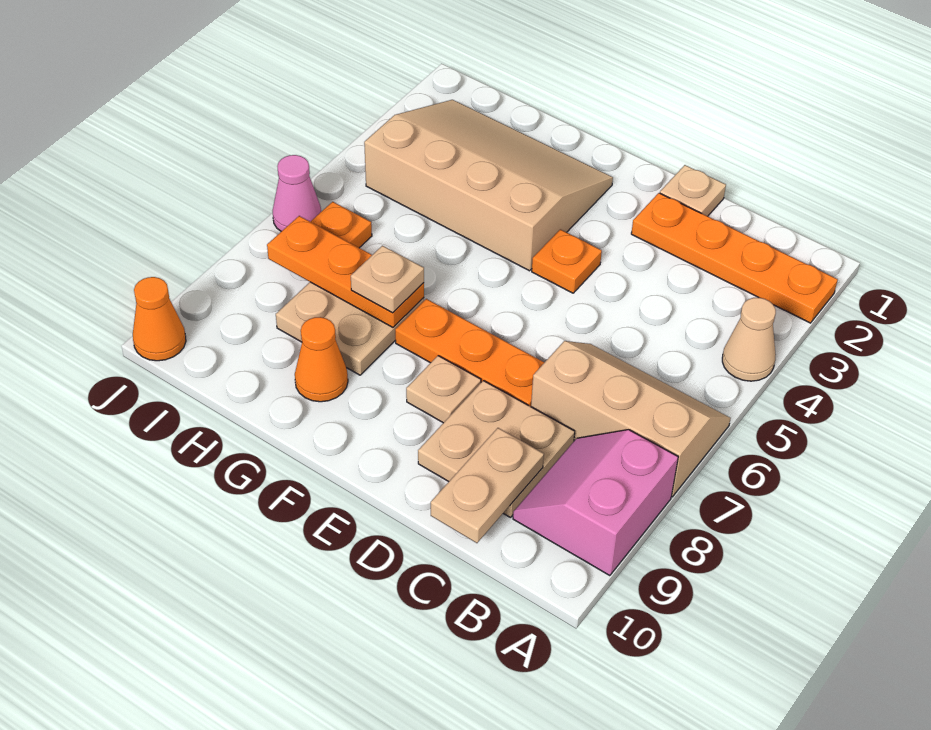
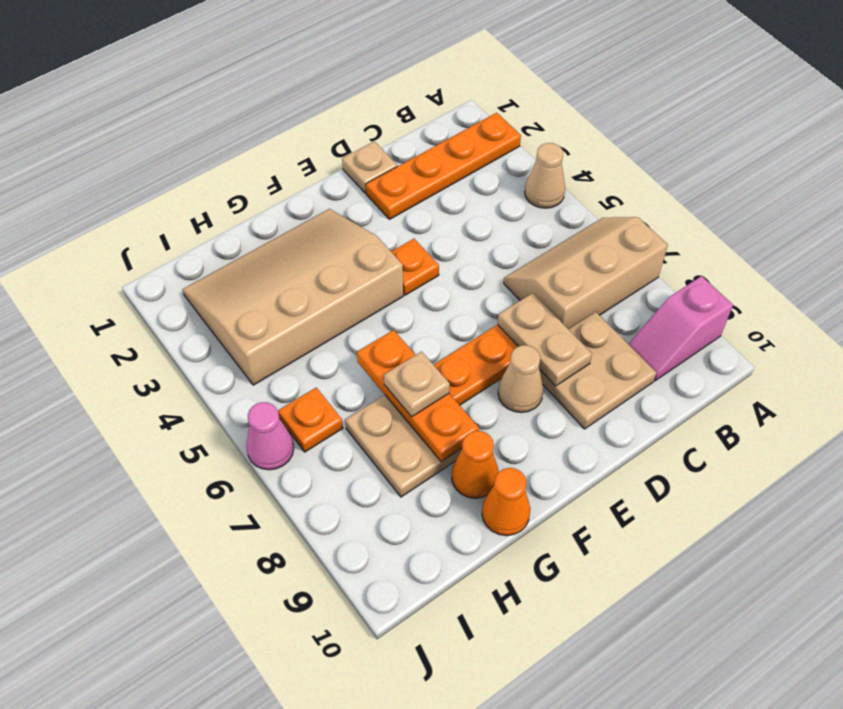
pink slope A8:B9 level 1 top A -> pink slope A9:B9 level 1 top A
tan plate C9:C10 level 2 -> tan plate D7:D8 level 2
tan plate E8 level 1 -> tan cone E8 level 1
orange plate G7:I7 level 2 -> orange plate G6:G8 level 2
orange cone J10 level 1 -> orange cone G10 level 1

